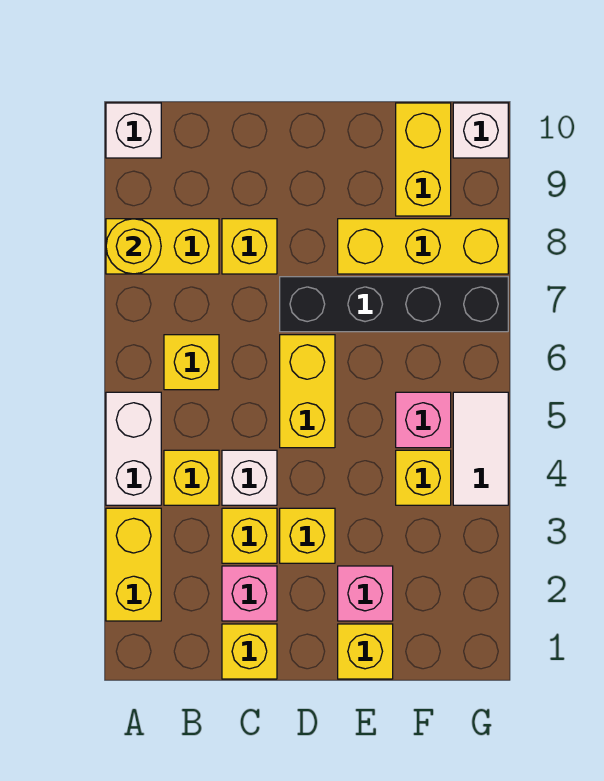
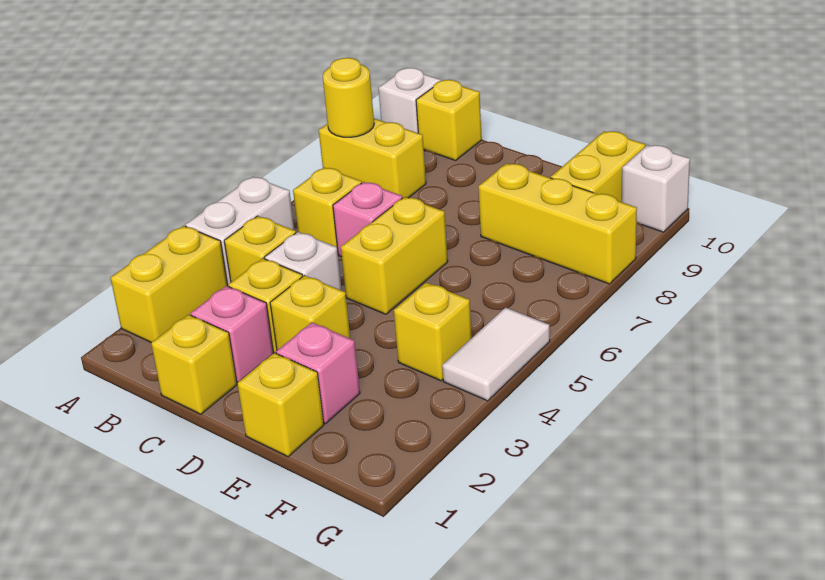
yellow brick C8 level 1 -> yellow brick B10 level 1
black brick D7:G7 level 1 -> none
pink brick F5 level 1 -> pink brick C6 level 1

